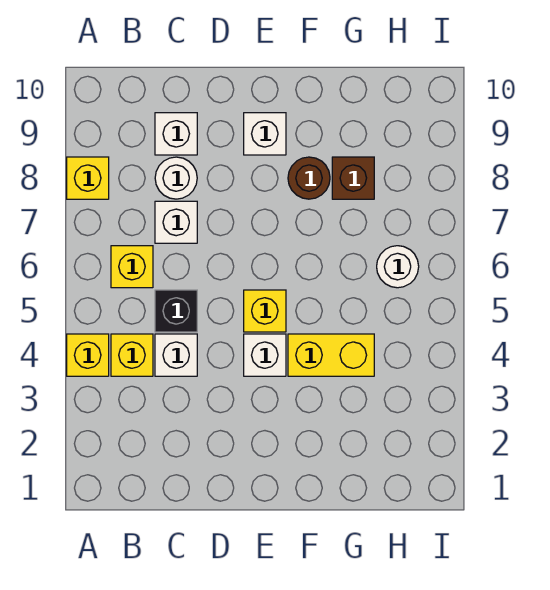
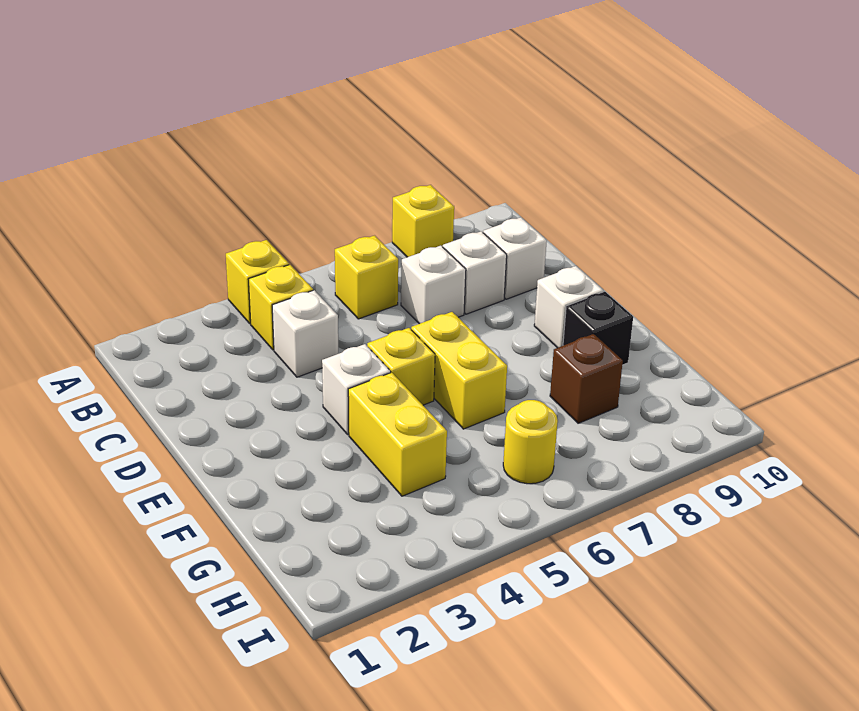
black brick C5 level 1 -> black brick F9 level 1
white round brick C8 level 1 -> white brick C8 level 1
none -> yellow brick E6:F6 level 1
brown round brick F8 level 1 -> none
white round brick H6 level 1 -> yellow round brick H6 level 1

